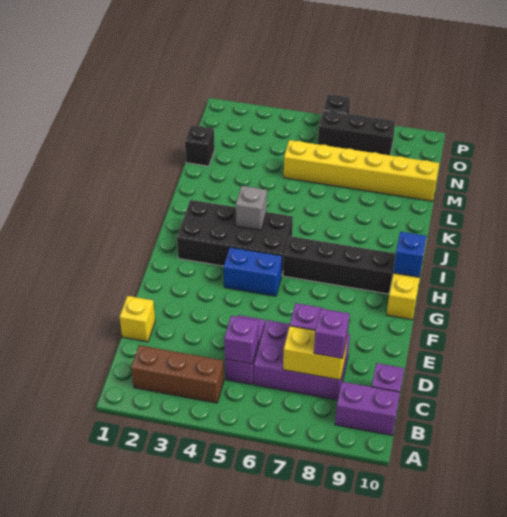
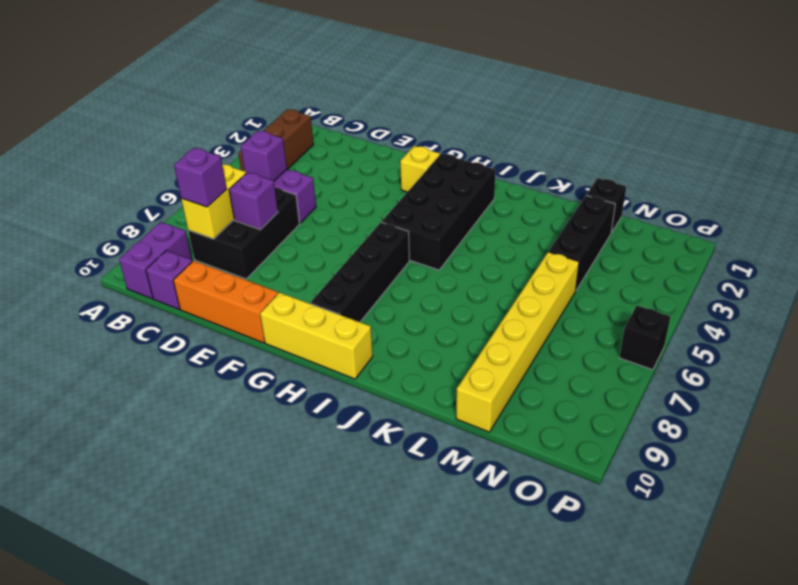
purple brick C6:D8 level 1 -> black brick C6:D8 level 1
yellow brick D1 level 1 -> yellow brick G2 level 1
none -> orange brick D10:F10 level 1
blue brick G4:G5 level 1 -> none
blue brick H10 level 2 -> none
grey brick I4 level 2 -> none
black brick O6:O8 level 1 -> black brick M2:M4 level 1

